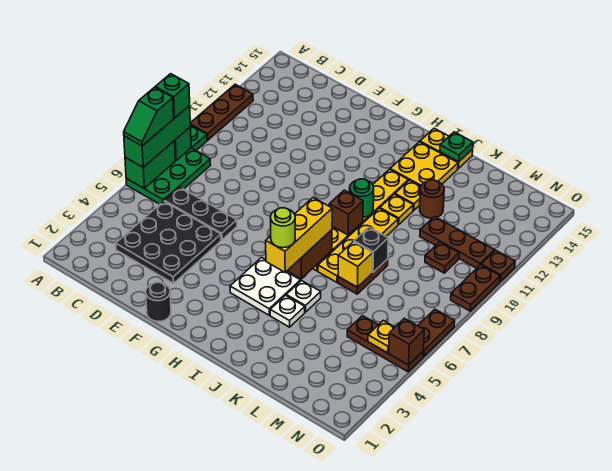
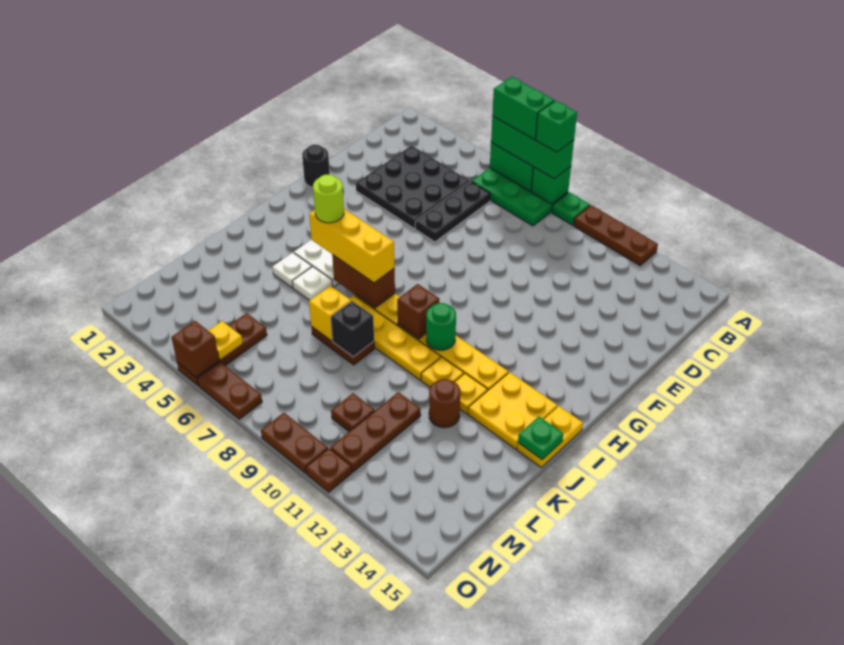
green slope A6:A7 level 4 top 7 -> green brick A6:A7 level 4

